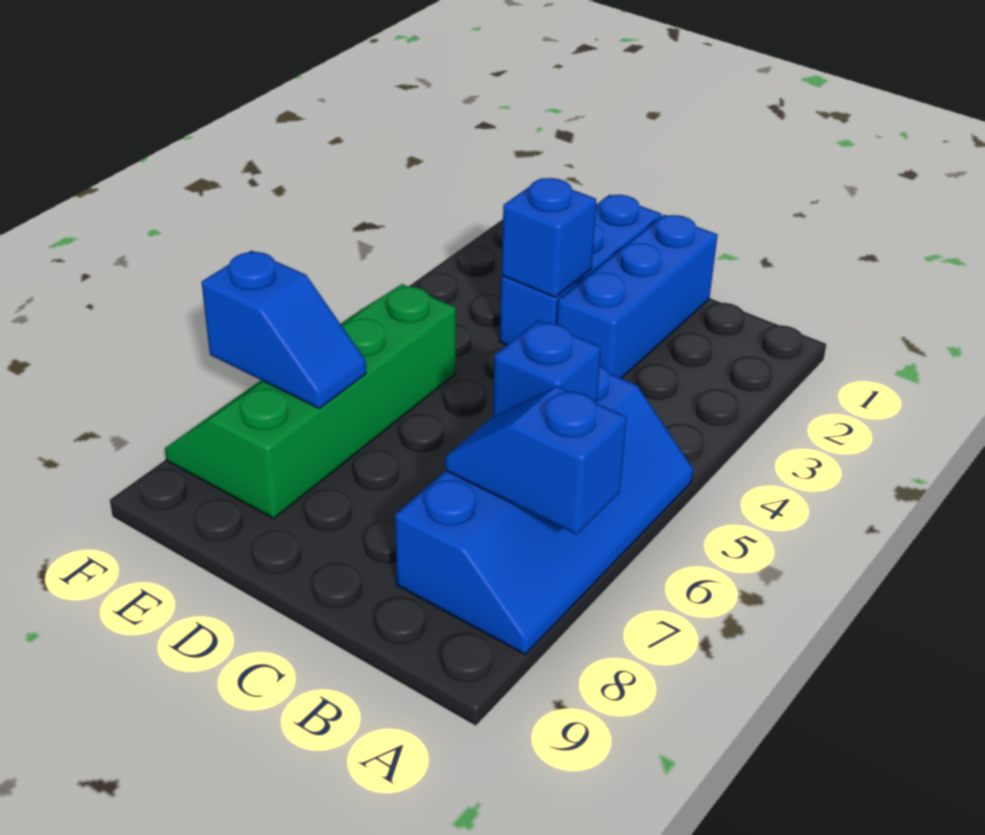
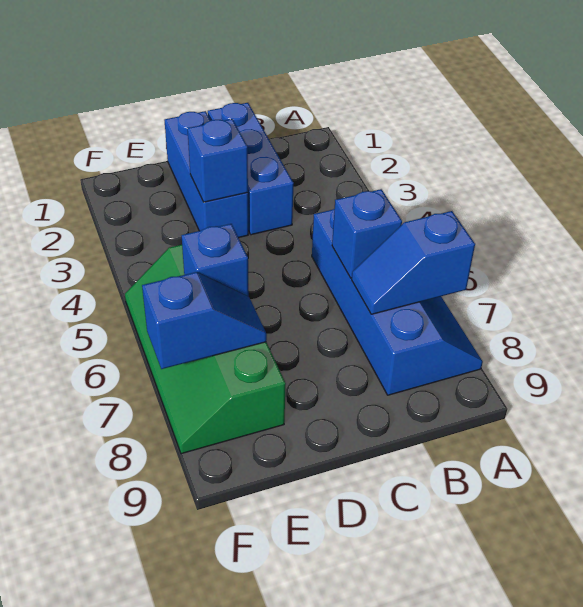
none -> blue brick E6 level 2

